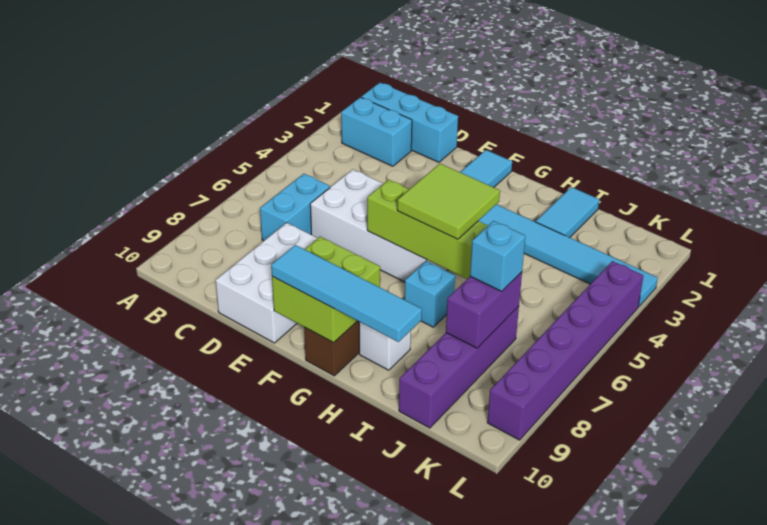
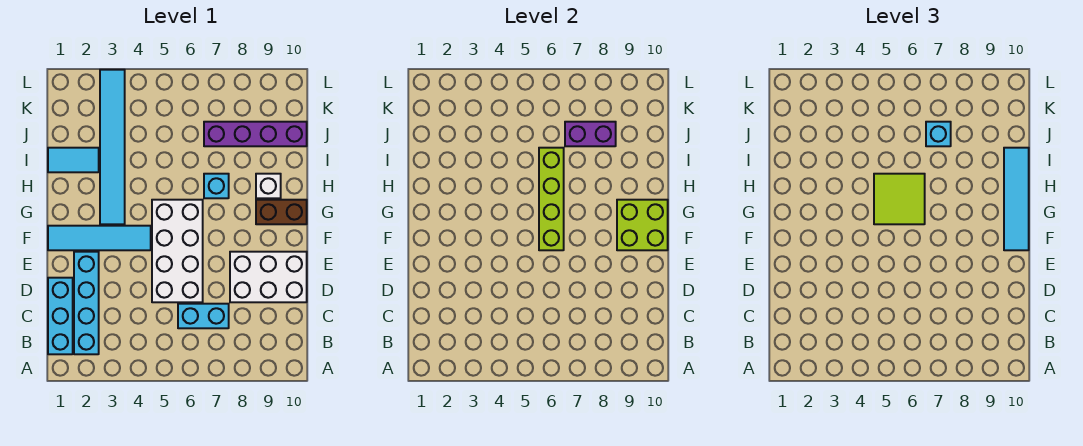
cyan brick B2:C2 level 1 -> cyan brick B2:E2 level 1
purple brick L4:L9 level 1 -> none

